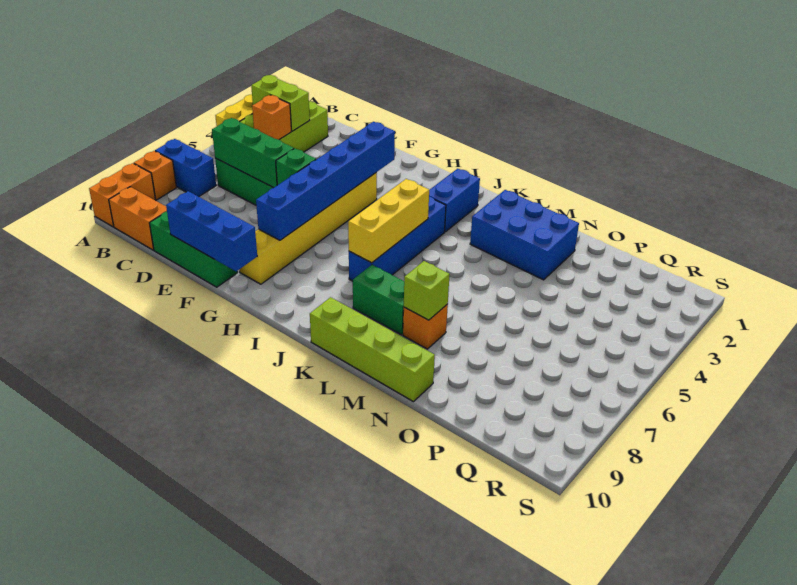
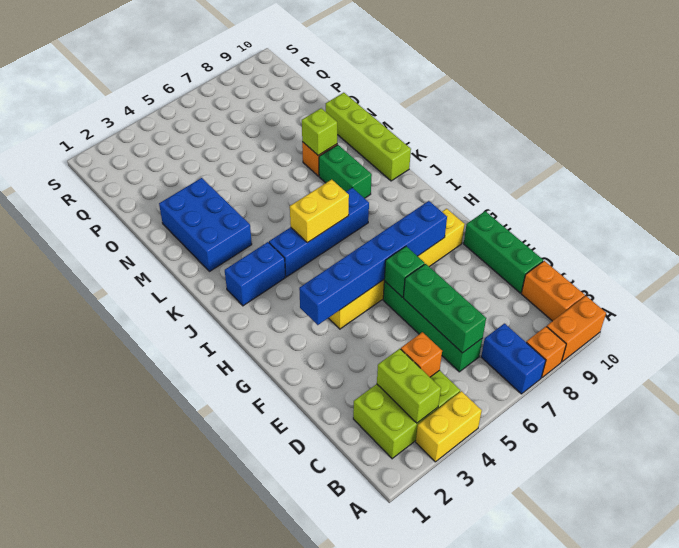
blue brick E10:G10 level 2 -> none
yellow brick J5:J7 level 2 -> yellow brick J5:J6 level 2

